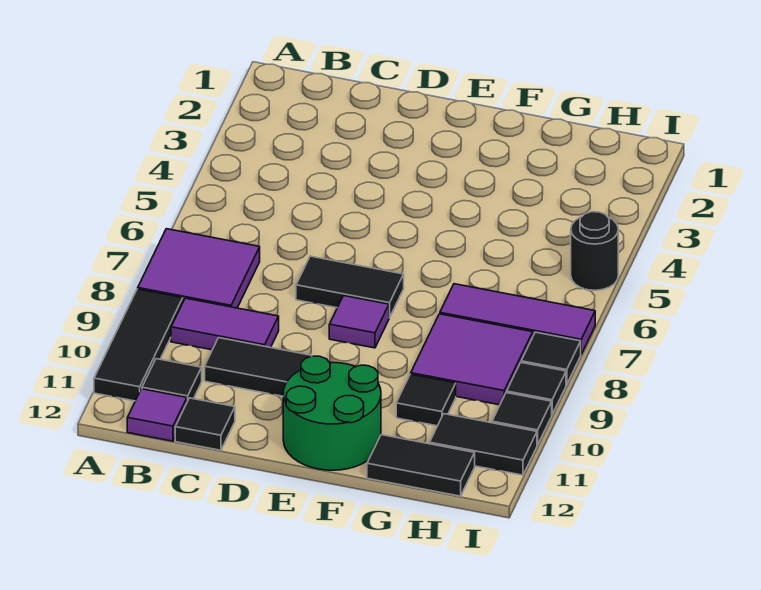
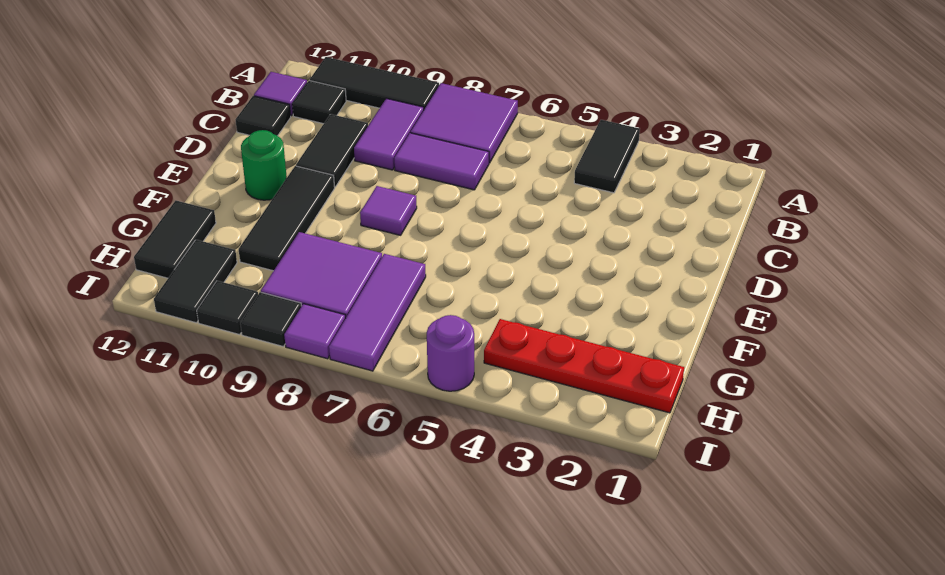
none -> purple tile C7:C8 level 1
black tile D7:E7 level 1 -> black tile A4:B4 level 1
green round brick E11:F12 level 1 -> green round brick E11 level 1
black tile G10 level 1 -> black tile E10:G10 level 1
none -> red plate H1:H4 level 1
black round brick I5 level 1 -> purple round brick I5 level 1
black tile I8 level 1 -> purple tile I8 level 1

